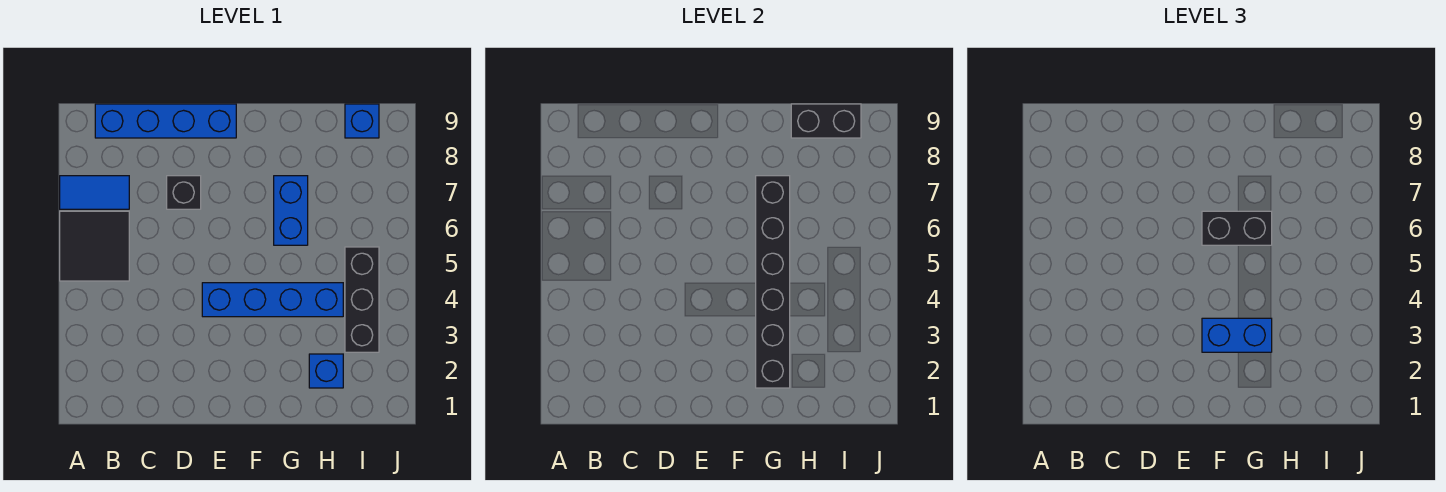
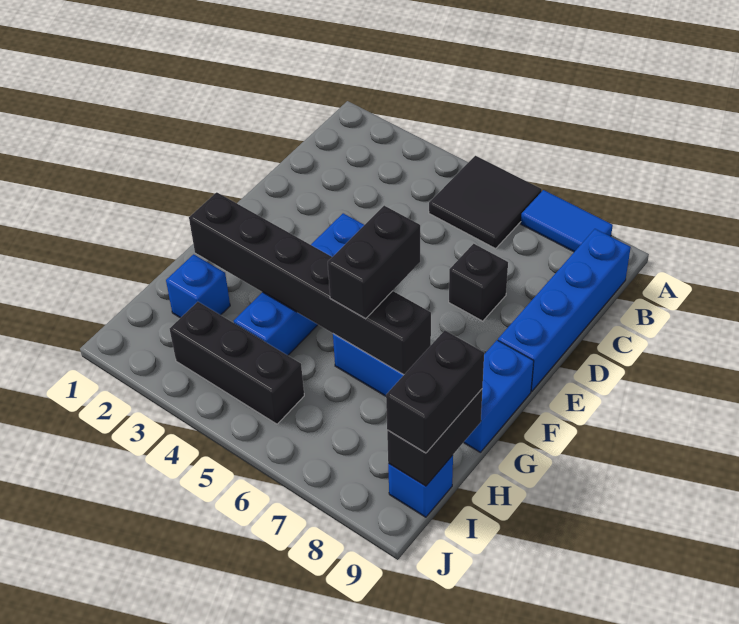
blue tile A7:B7 level 1 -> blue tile A7:A8 level 1
blue brick F3:G3 level 3 -> blue brick F9:G9 level 1
none -> black brick H9:I9 level 3

